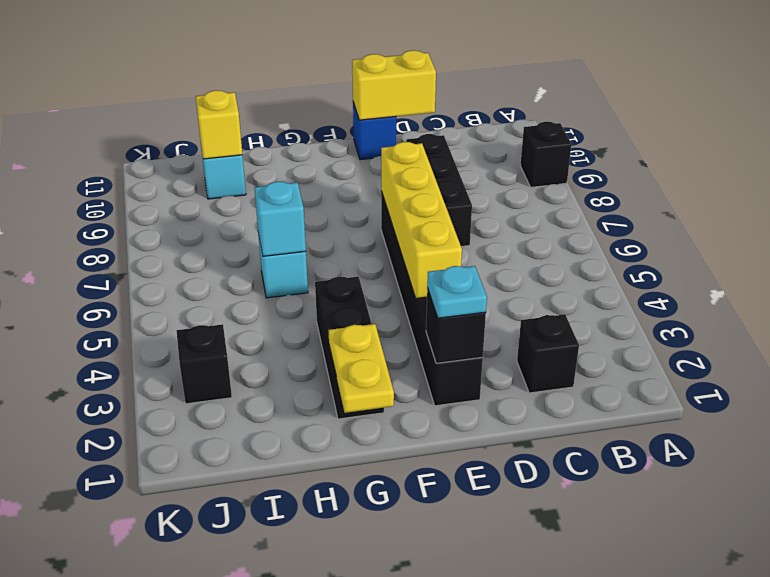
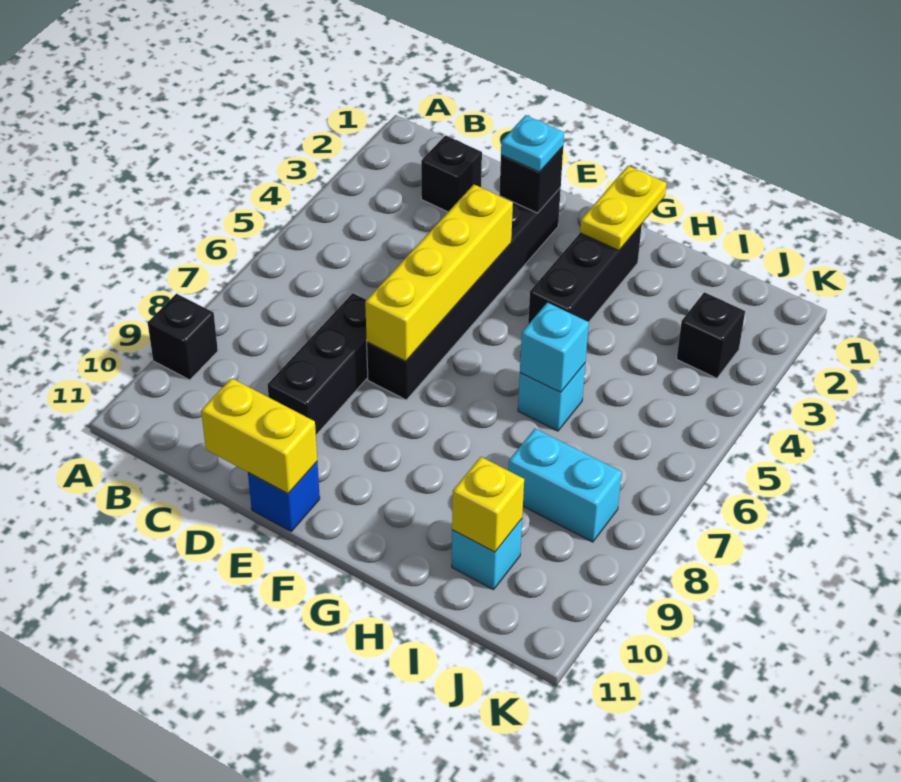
none -> cyan brick I8:J8 level 1

